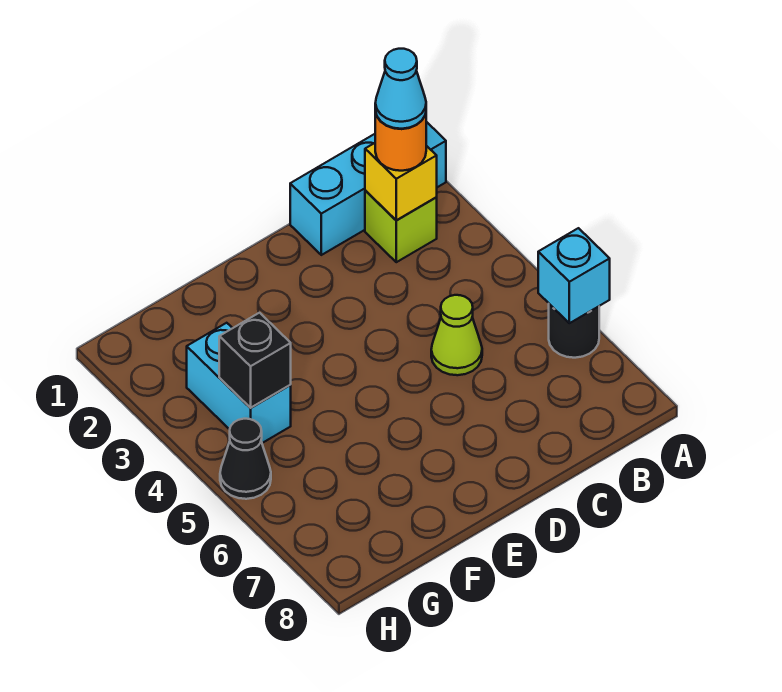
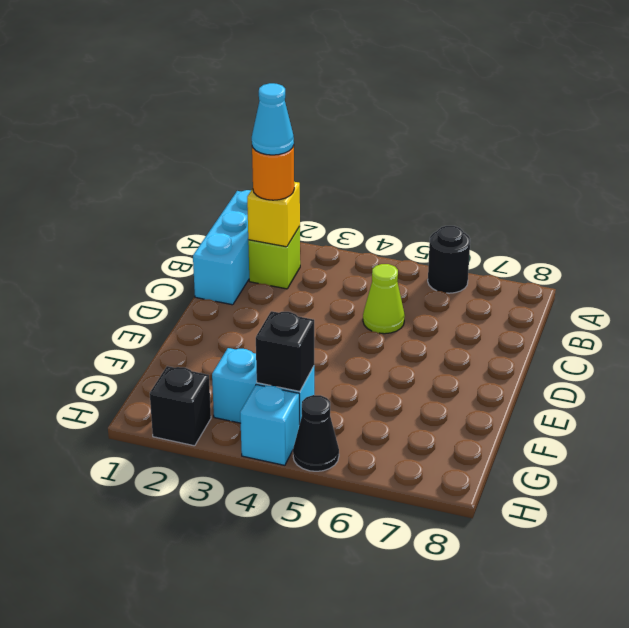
cyan brick A6 level 2 -> cyan brick H4 level 1
none -> black brick H2 level 1

